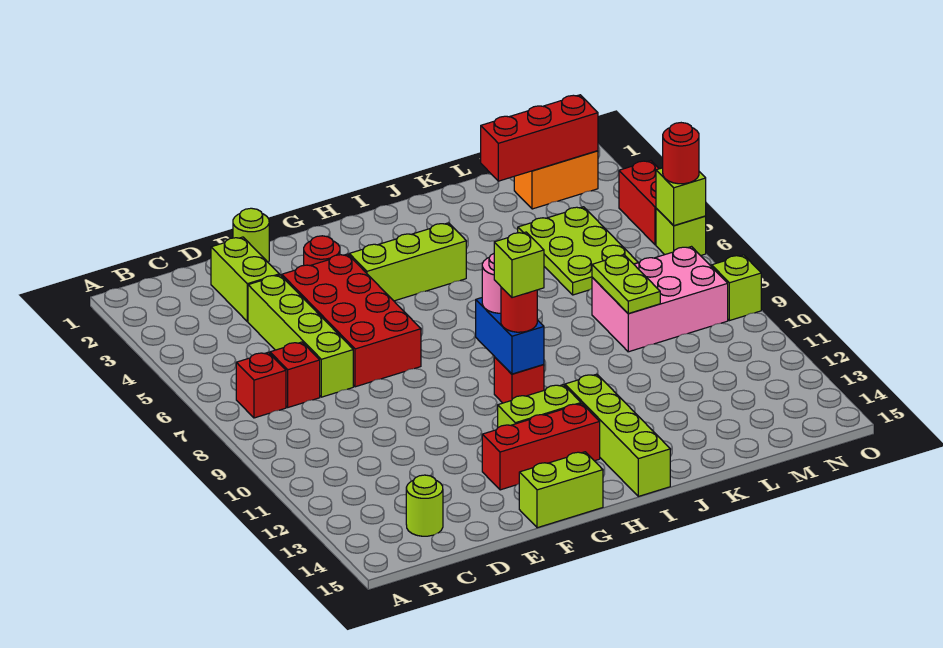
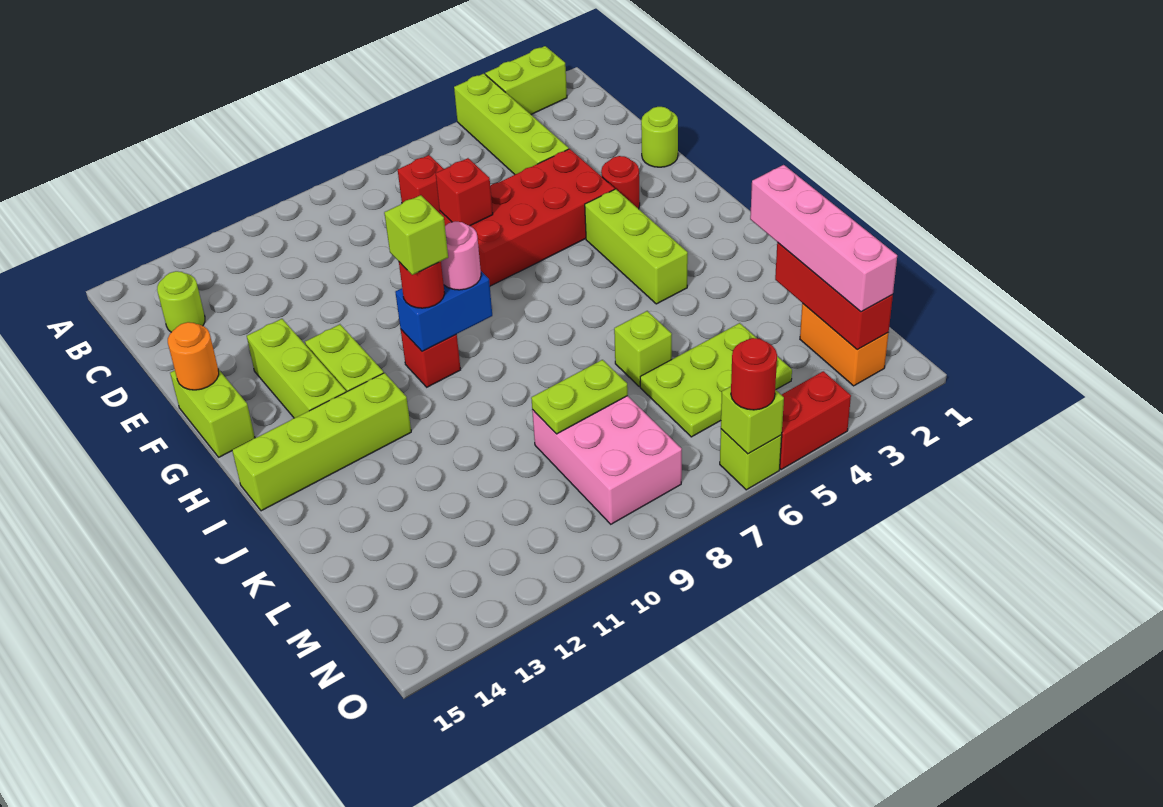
red brick B7 level 1 -> red brick E7 level 2
lime brick D2:D3 level 1 -> lime brick A2:A3 level 1
lime brick D4:D7 level 1 -> lime brick A4:D4 level 1
red brick F13:H13 level 1 -> lime brick F13:H13 level 1
none -> orange round brick F15 level 2
none -> pink brick K2:N2 level 3
lime brick O9 level 1 -> lime brick K6 level 1

